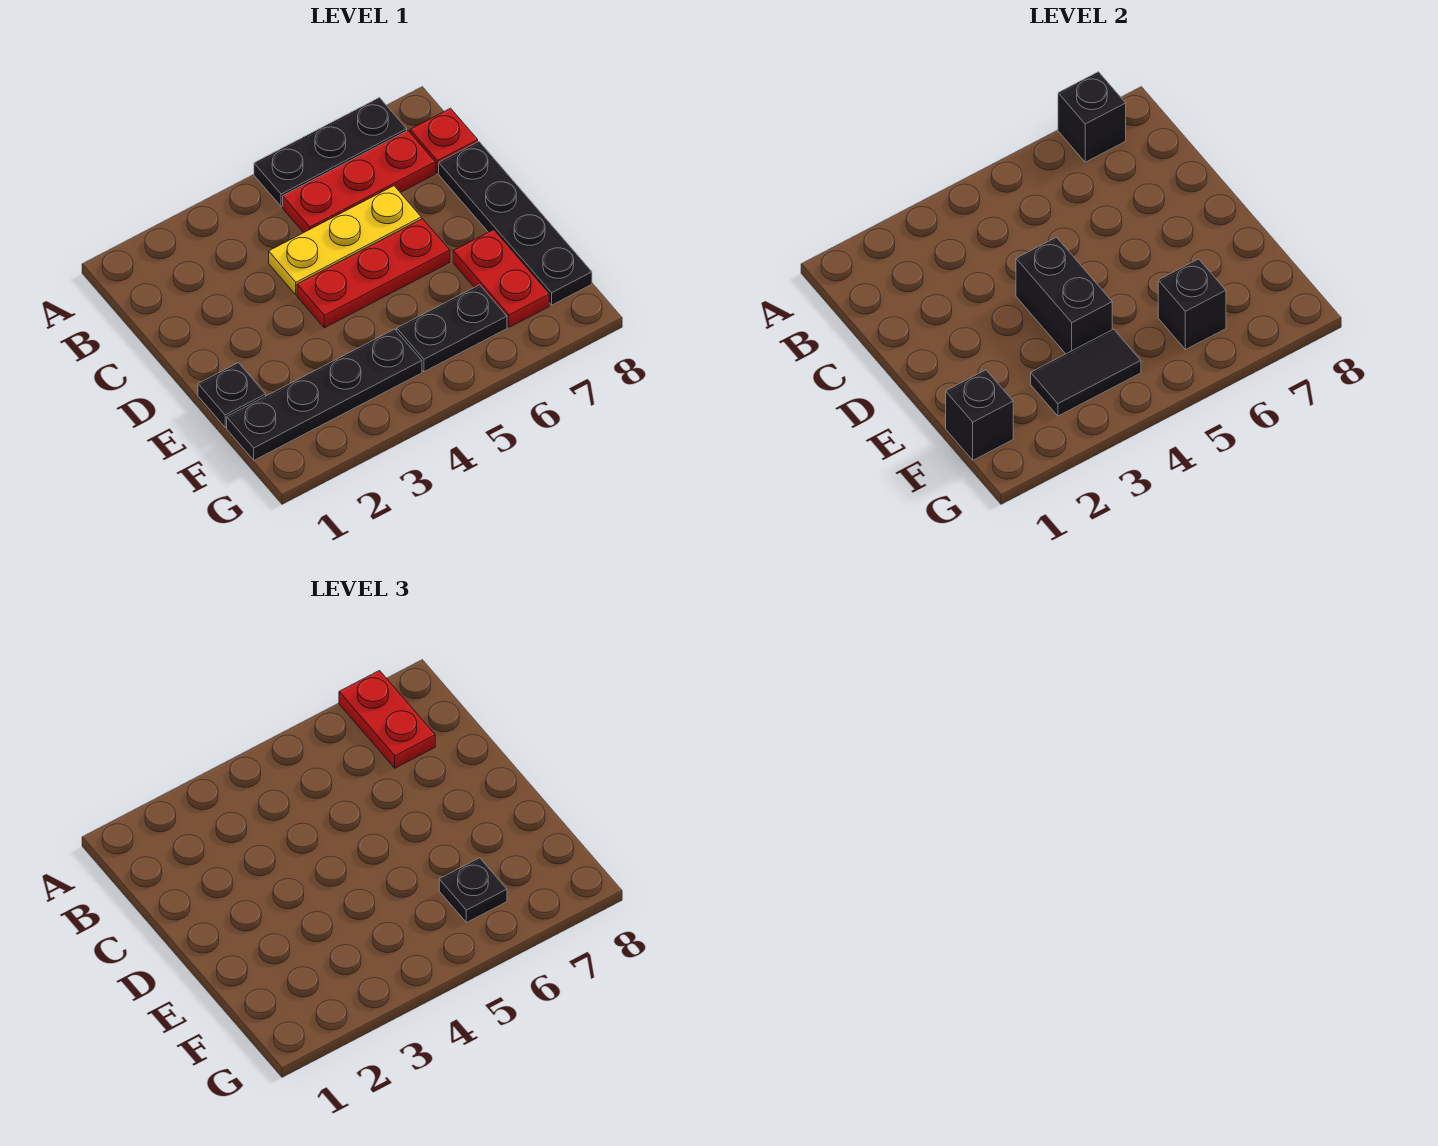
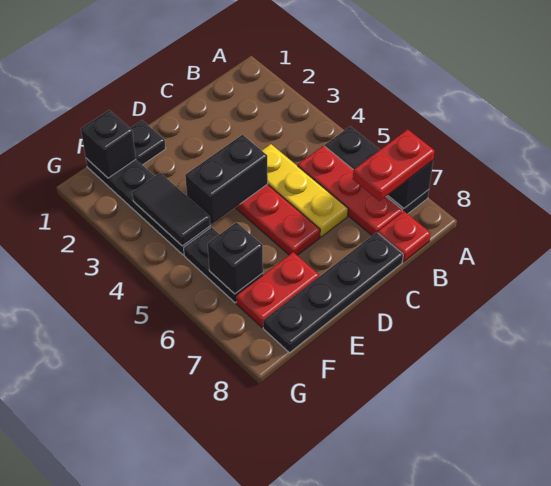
black plate F6 level 3 -> none

